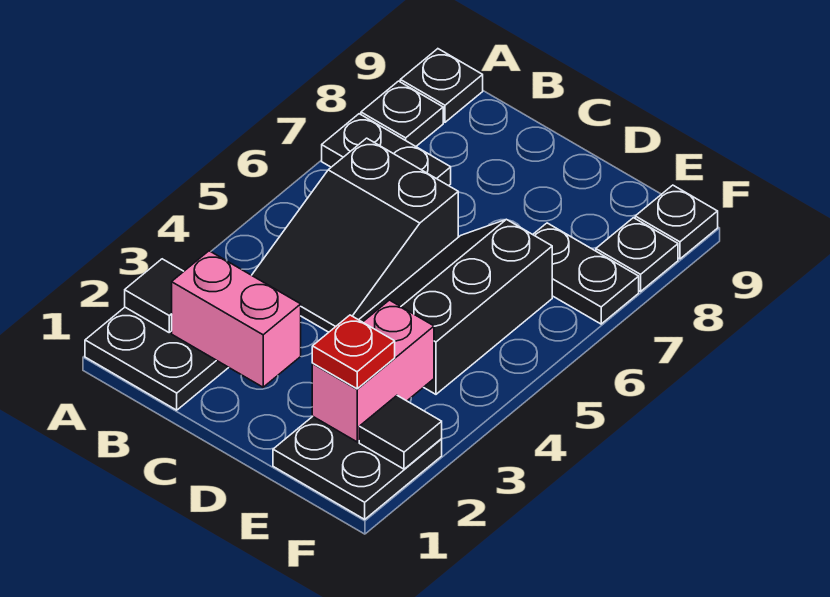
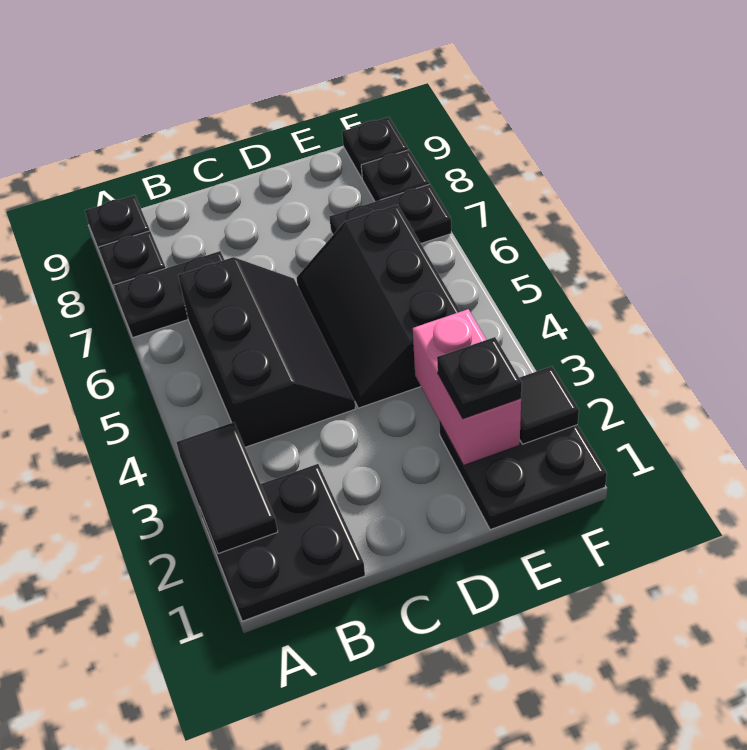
black tile A2 level 2 -> black tile A2:A3 level 2
pink brick B2:C2 level 2 -> none
black slope B4:C6 level 1 top 6 -> black slope B4:C6 level 1 top B
red plate E2 level 3 -> black plate E2 level 3

